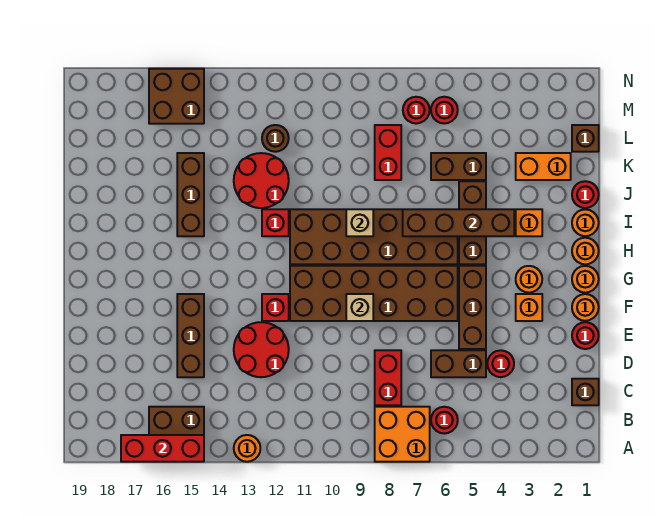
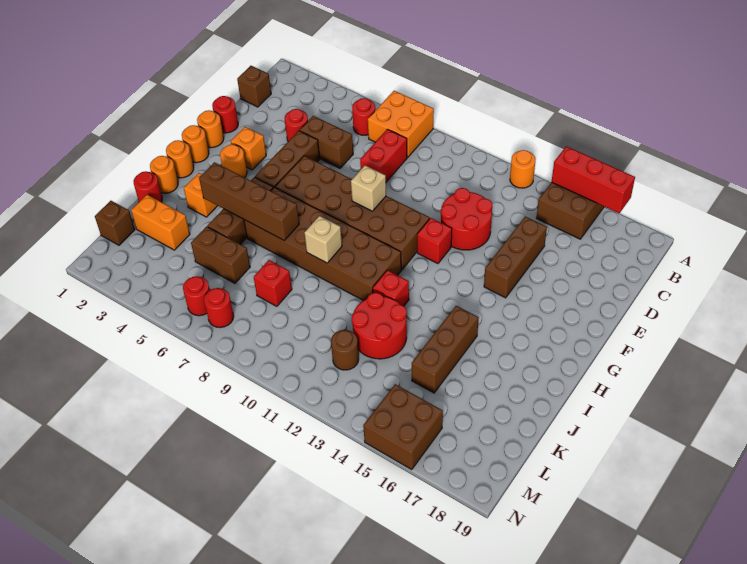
red brick K8:L8 level 1 -> red brick K8 level 1

